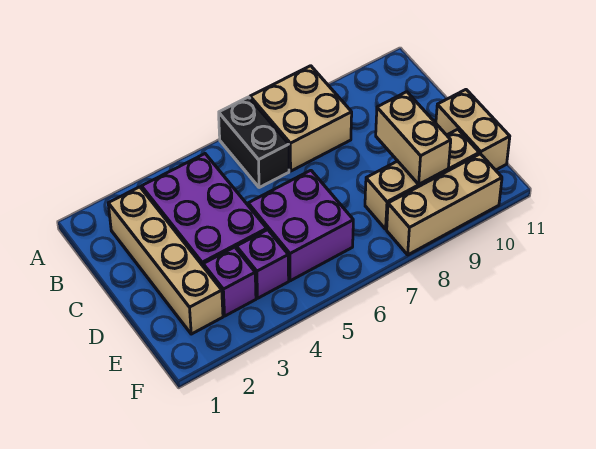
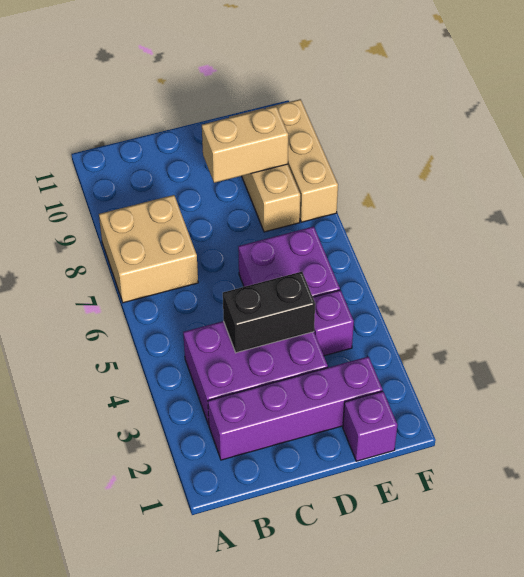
black brick A6:B6 level 1 -> black brick C4:D4 level 2
tan brick B2:E2 level 1 -> purple brick B2:E2 level 1
tan brick D11:E11 level 1 -> none
purple brick E3 level 1 -> purple brick E1 level 1

